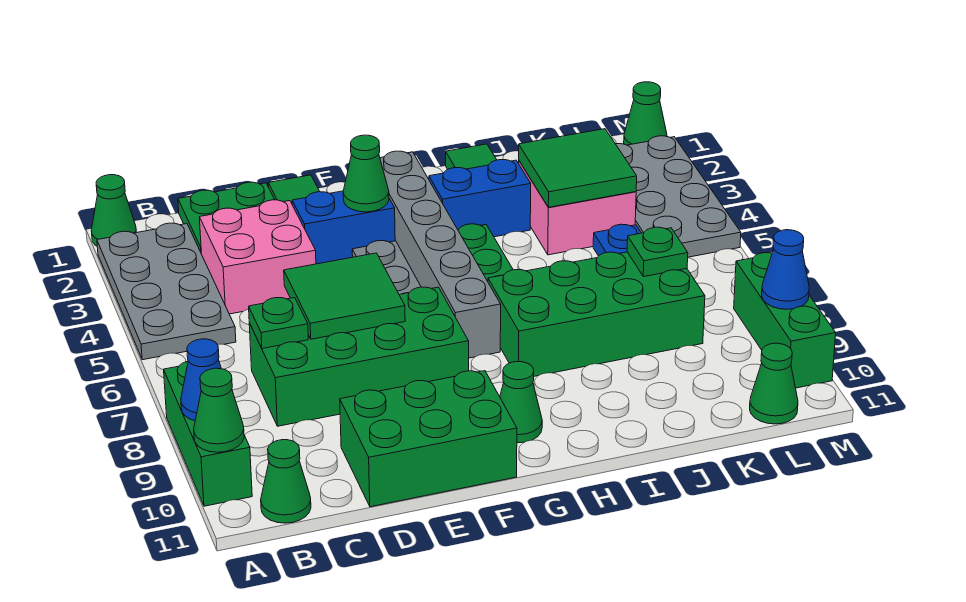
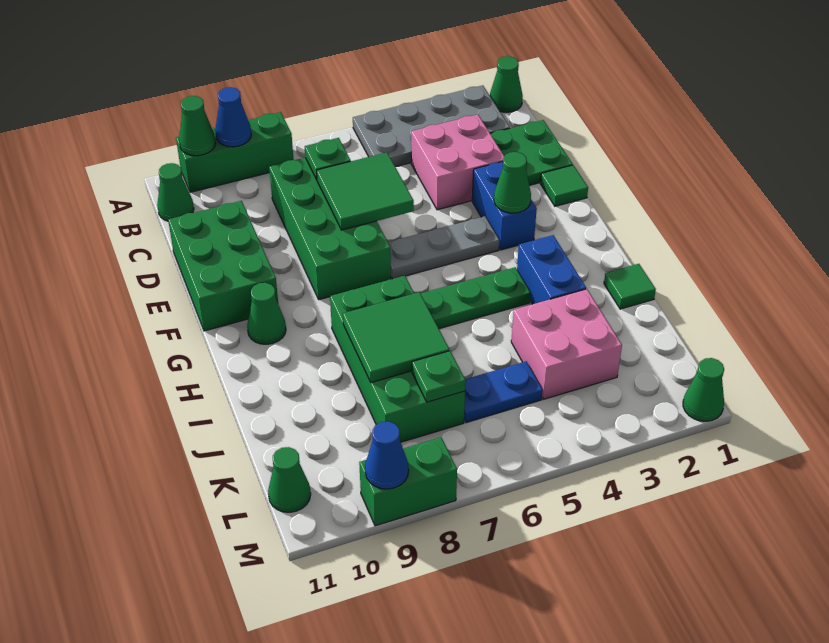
grey brick G2:G7 level 1 -> none
green tile J3:K4 level 2 -> green tile I7:J8 level 2
grey plate L2:M5 level 1 -> none
green brick M8:M10 level 1 -> green brick M8:M9 level 1

